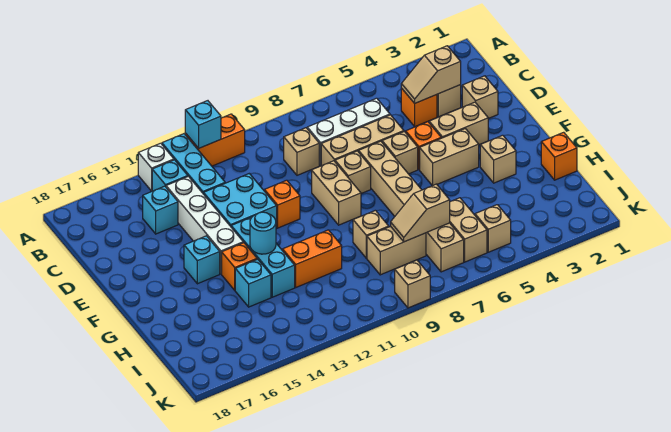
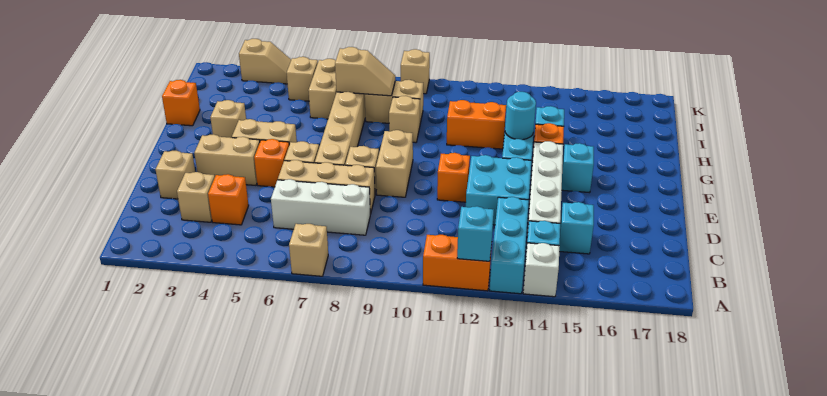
tan slope C3:C4 level 2 top 3 -> tan slope K3:K4 level 1 top 3
tan brick C9 level 1 -> tan brick A7 level 1

